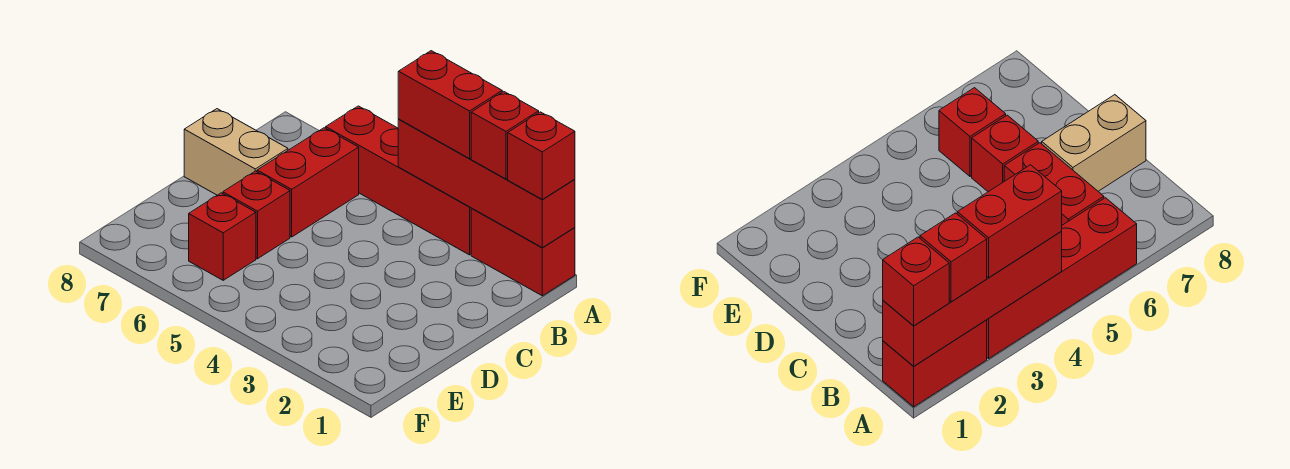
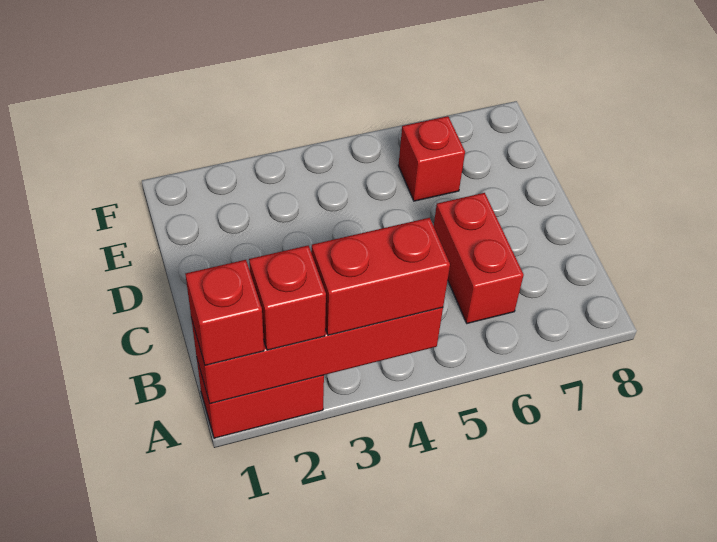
red brick A3:A6 level 1 -> none
tan brick C7:C8 level 1 -> none
red brick D6 level 1 -> none

